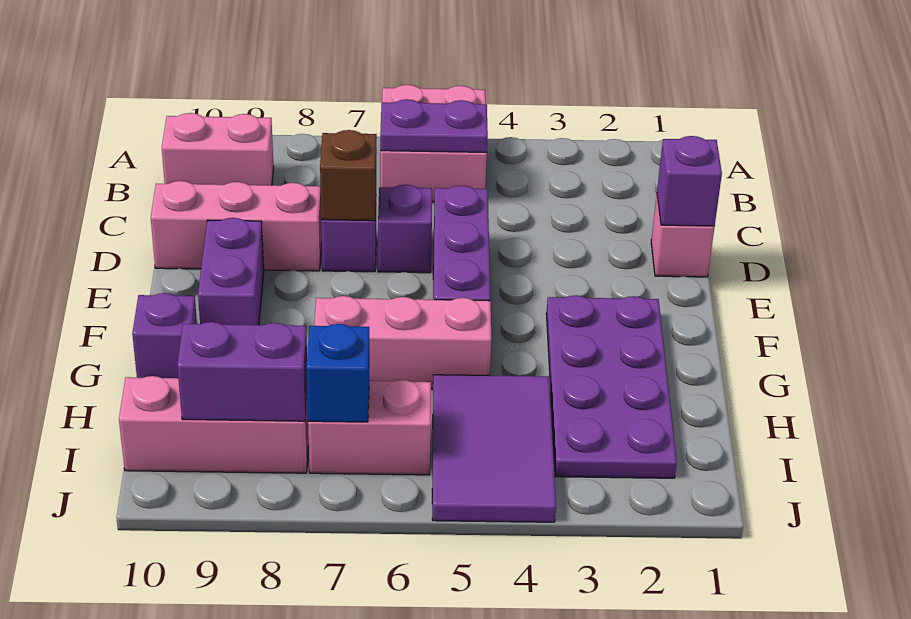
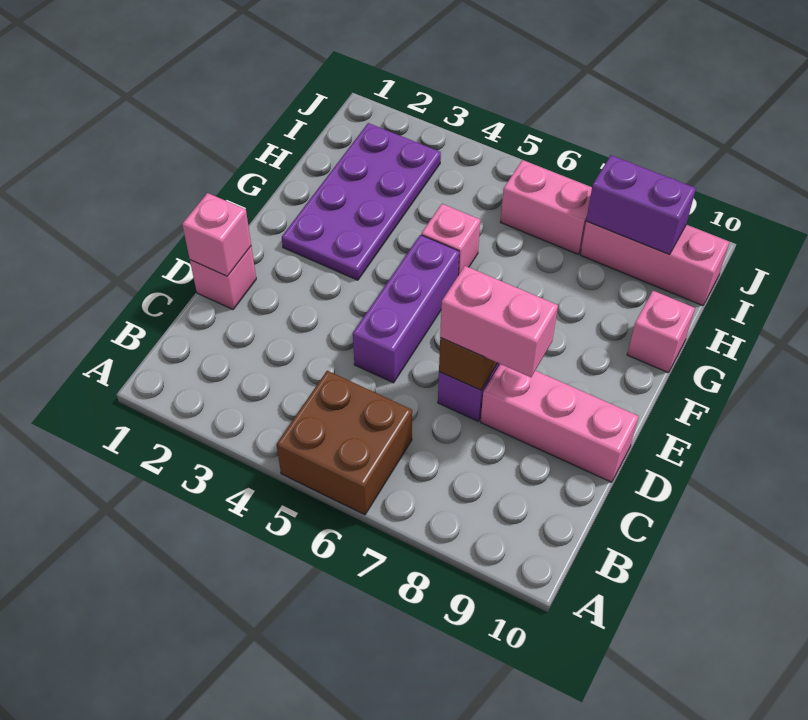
pink brick A5:B6 level 1 -> brown brick A5:B6 level 1
purple plate B5:B6 level 2 -> none
pink brick B9:B10 level 1 -> pink brick D7:D8 level 3
purple brick D1 level 2 -> pink brick D1 level 2
purple brick D6 level 1 -> none
purple brick E9:F9 level 1 -> none
pink brick G5:G7 level 1 -> pink brick G5 level 1
purple brick G10 level 1 -> pink brick G10 level 1
purple tile H4:J5 level 1 -> none
blue brick I7 level 2 -> none

